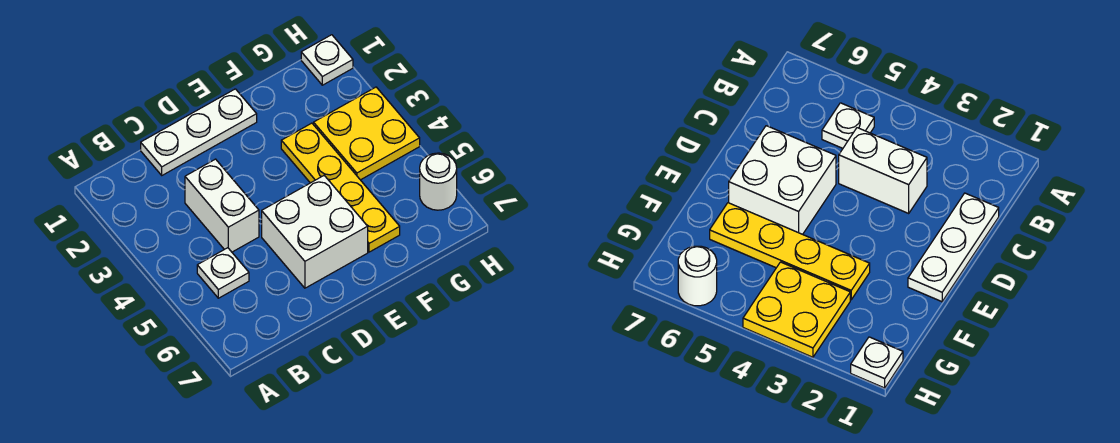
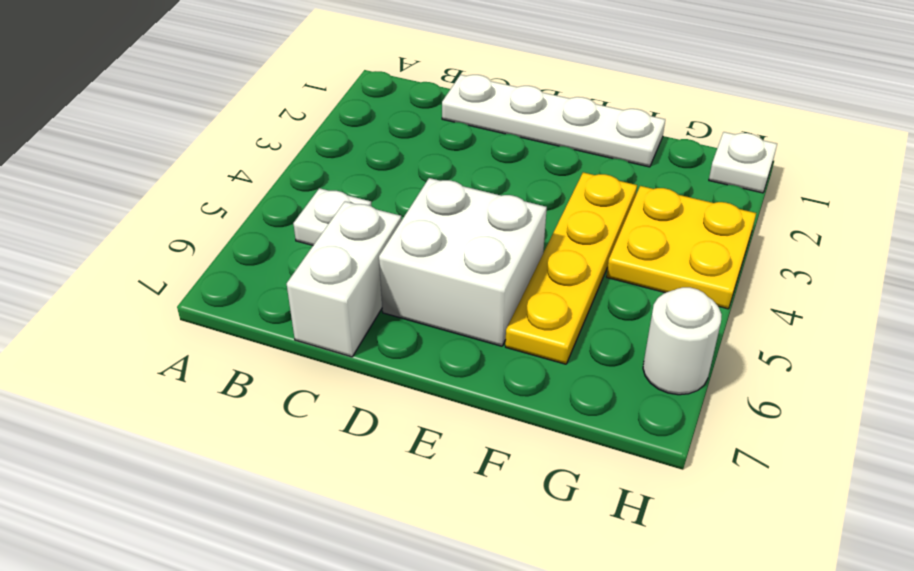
white plate C1:E1 level 1 -> white plate C1:F1 level 1
white brick C3:C4 level 1 -> white brick C6:C7 level 1

